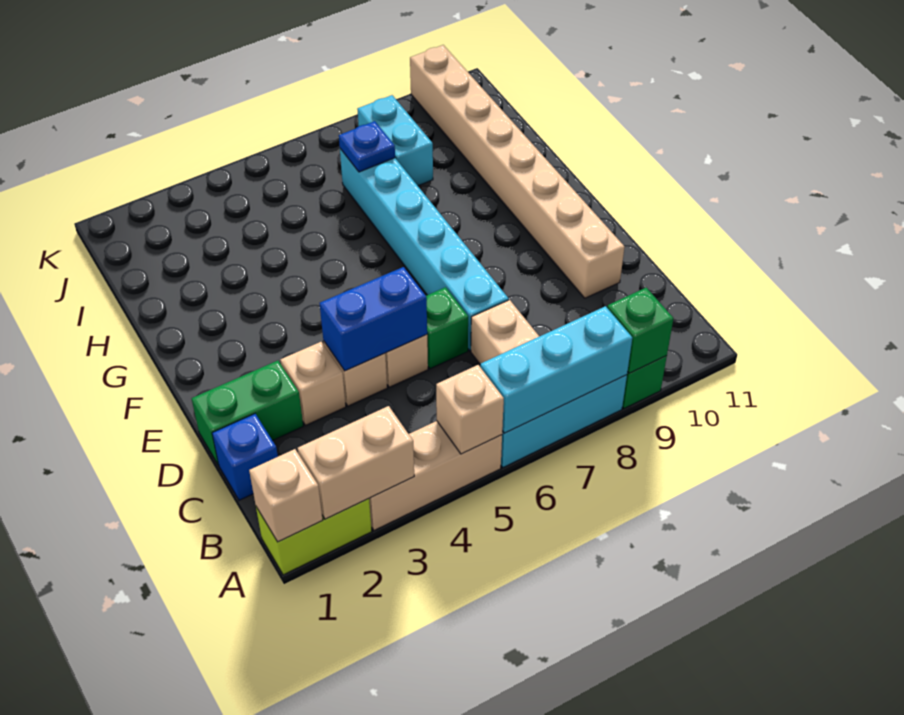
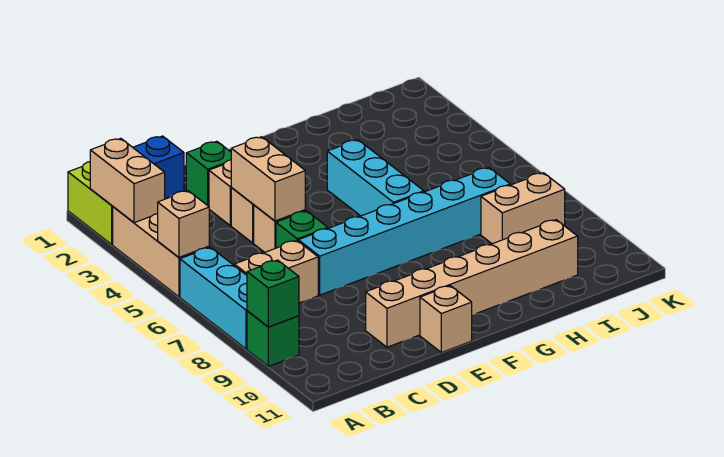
tan brick A1 level 2 -> tan brick E11 level 1
cyan brick A6:A8 level 2 -> cyan brick G4:G6 level 1
green brick D1:D2 level 1 -> green brick D2 level 1
blue brick D4:D5 level 2 -> tan brick D4:D5 level 2
tan brick D10:K10 level 1 -> tan brick D10:I10 level 1
blue plate I7 level 2 -> none
cyan brick I8:J8 level 1 -> tan brick I8:J8 level 1

